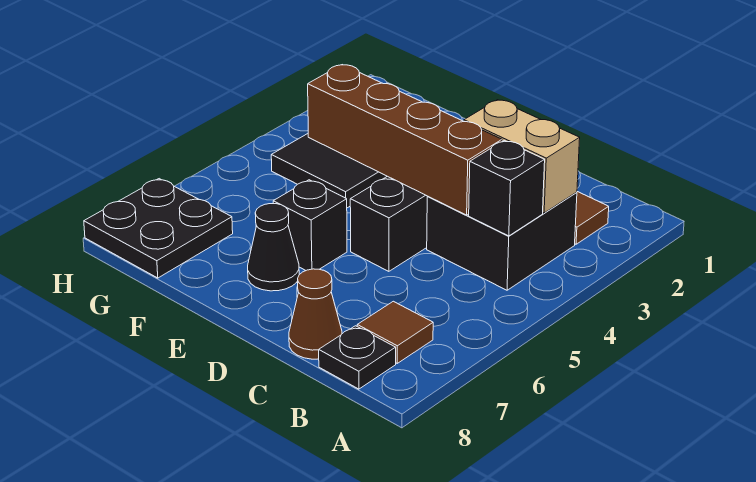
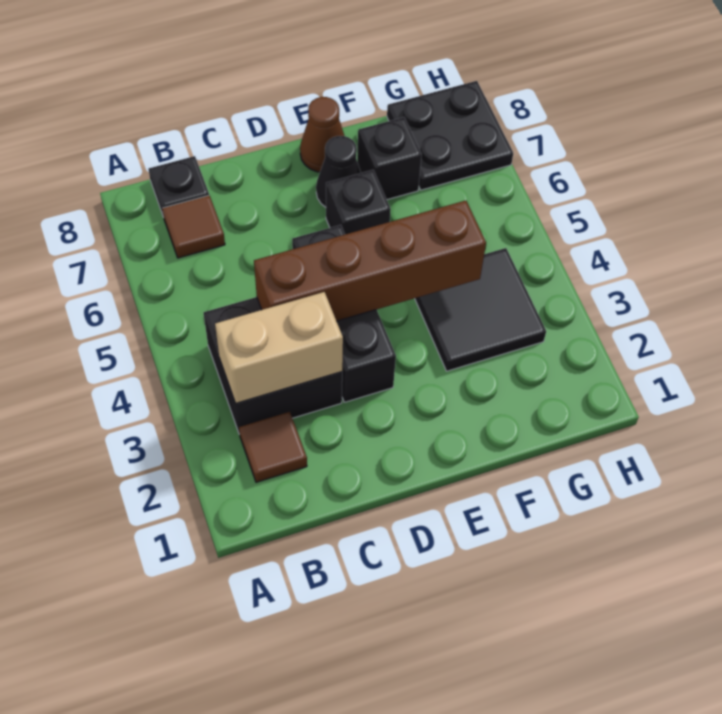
black brick B4 level 2 -> black brick F7 level 1
brown cone C8 level 1 -> brown cone E8 level 1

